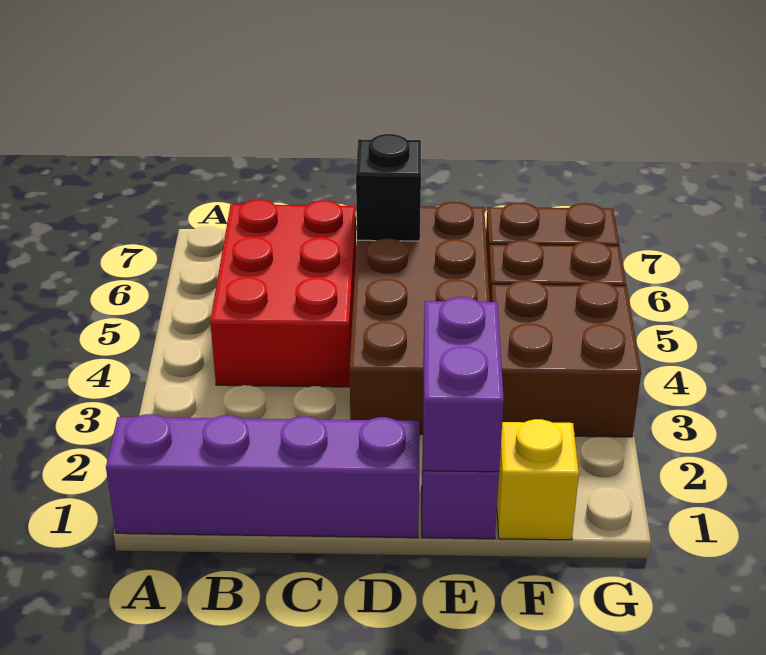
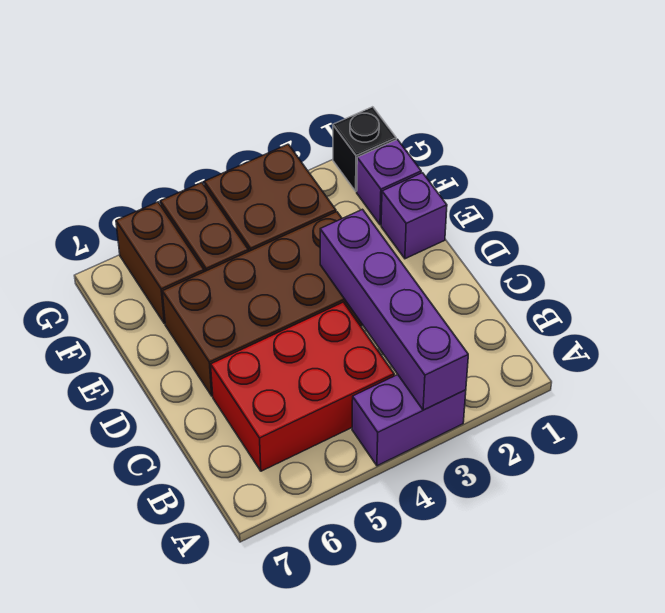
purple brick A1:D1 level 1 -> purple brick A3:D3 level 2
black brick D6 level 2 -> black brick G1 level 1
purple brick E1:E2 level 2 -> purple brick A3:A4 level 1
yellow brick F1 level 1 -> purple brick F1 level 1

